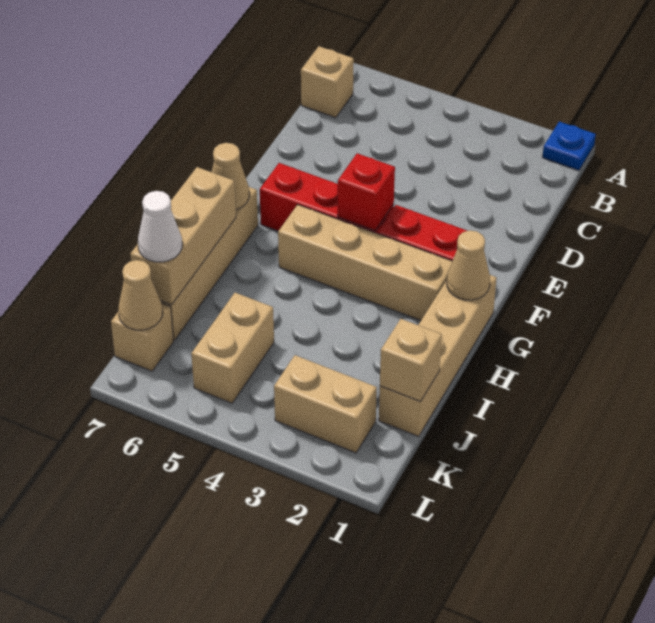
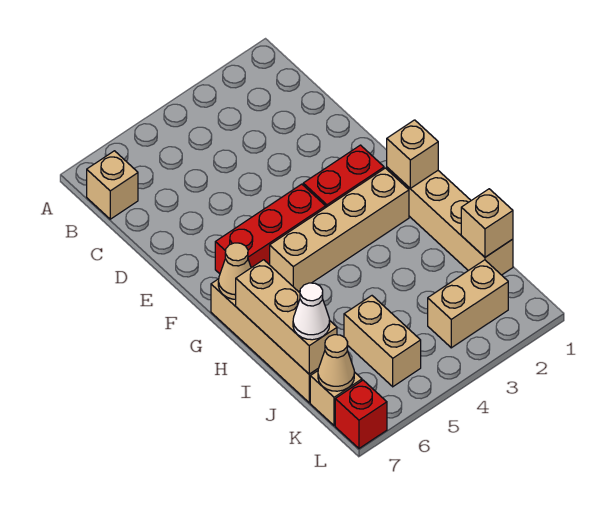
blue plate A1 level 1 -> none
red brick F4 level 2 -> red brick L7 level 1
tan cone G1 level 2 -> tan brick G1 level 2

